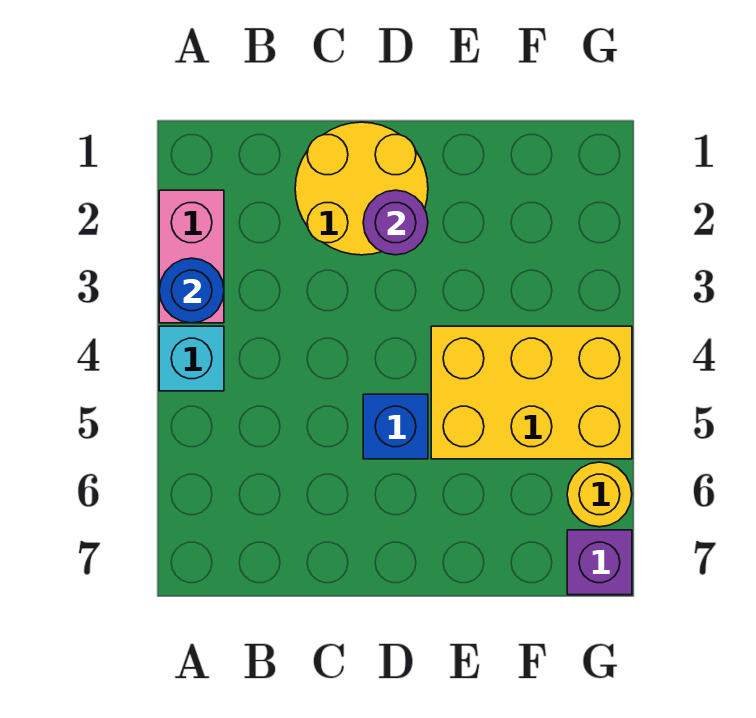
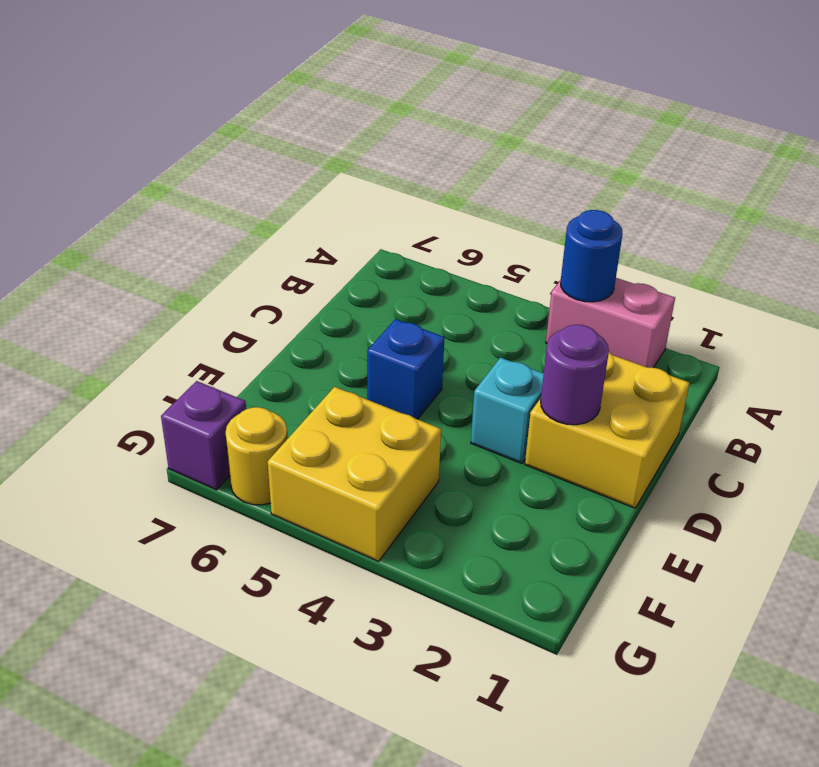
cyan brick A4 level 1 -> cyan brick D3 level 1
yellow round brick C1:D2 level 1 -> yellow brick C1:D2 level 1
yellow brick E4:G5 level 1 -> yellow brick F4:G5 level 1

